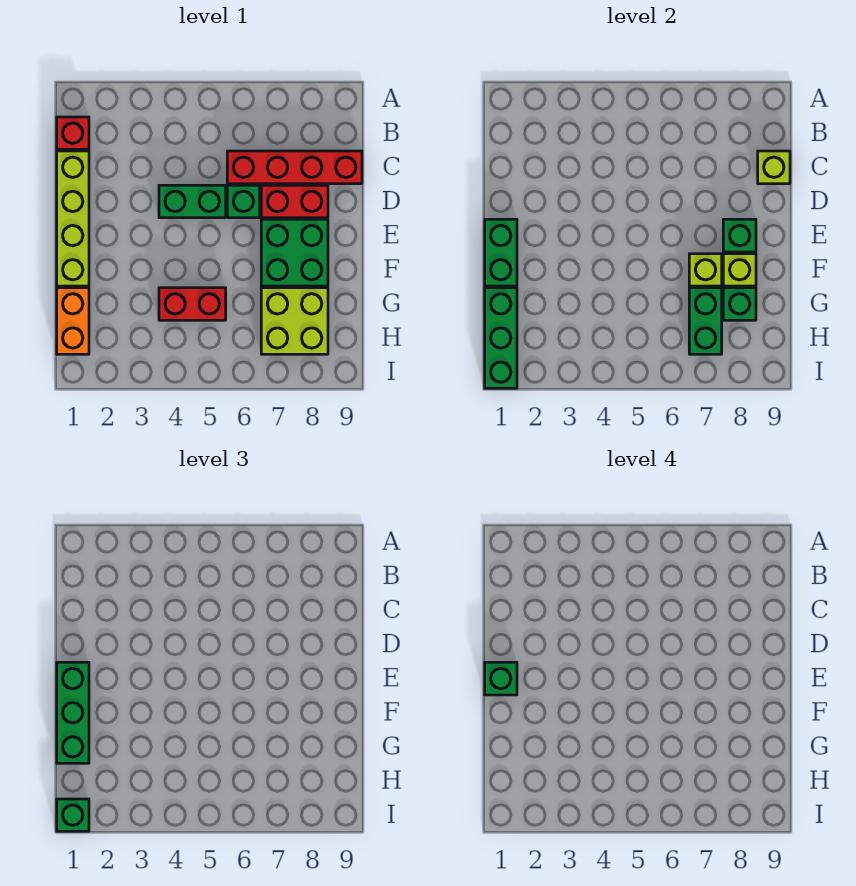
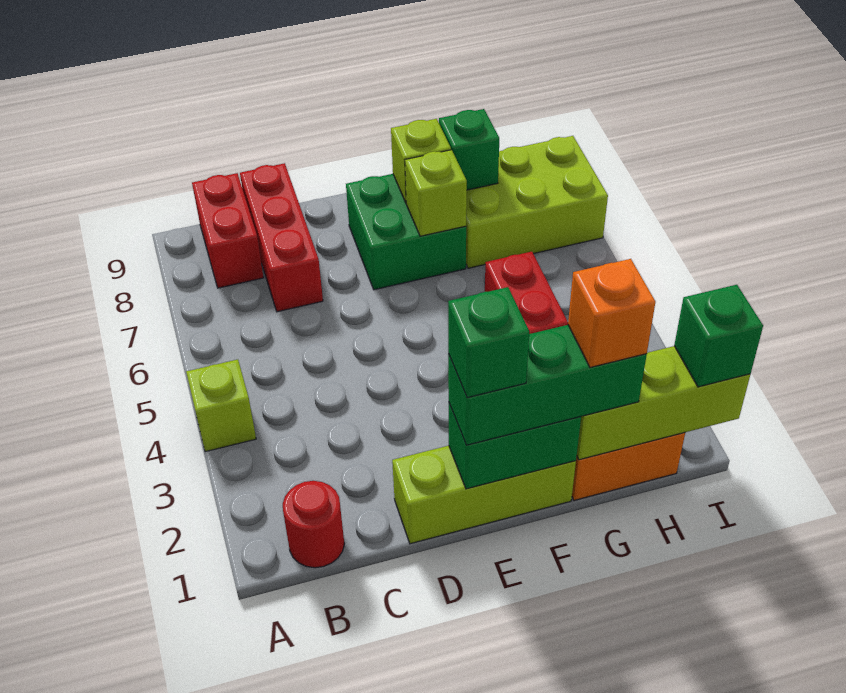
red brick B1 level 1 -> red round brick B1 level 1
lime brick C1:F1 level 1 -> lime brick D1:F1 level 1
red brick C6:C9 level 1 -> red brick C7:C9 level 1
lime brick C9 level 2 -> lime brick A4 level 1
green brick D4:D5 level 1 -> none
green brick D6 level 1 -> none
red brick D7:D8 level 1 -> red brick B8:B9 level 1
green brick E8 level 2 -> none
green brick G1:I1 level 2 -> lime brick G1:I1 level 2
none -> orange brick G1 level 4
lime brick G7:H8 level 1 -> lime brick G7:I8 level 1
green brick G7:H7 level 2 -> none

